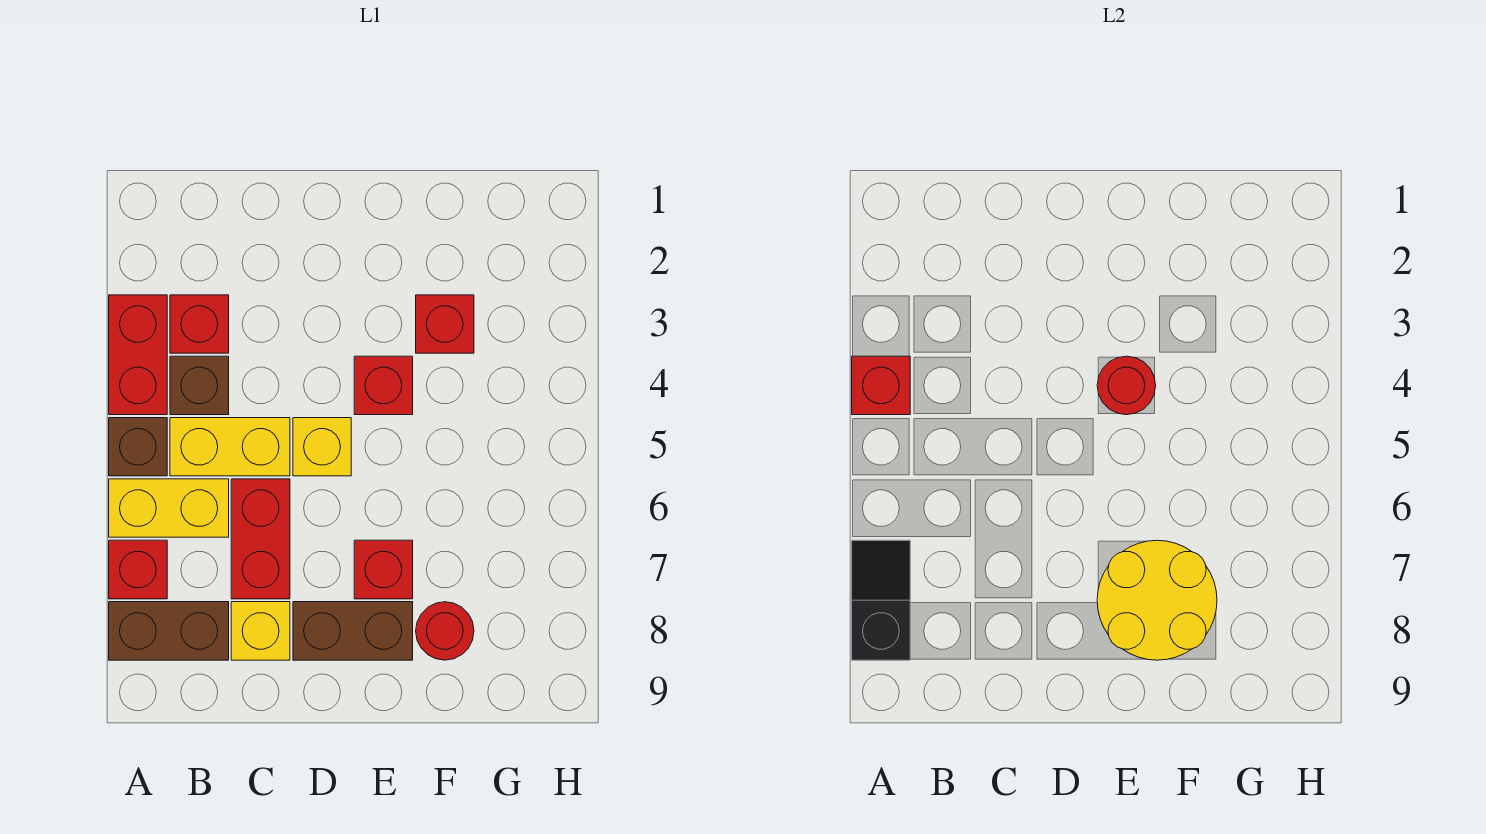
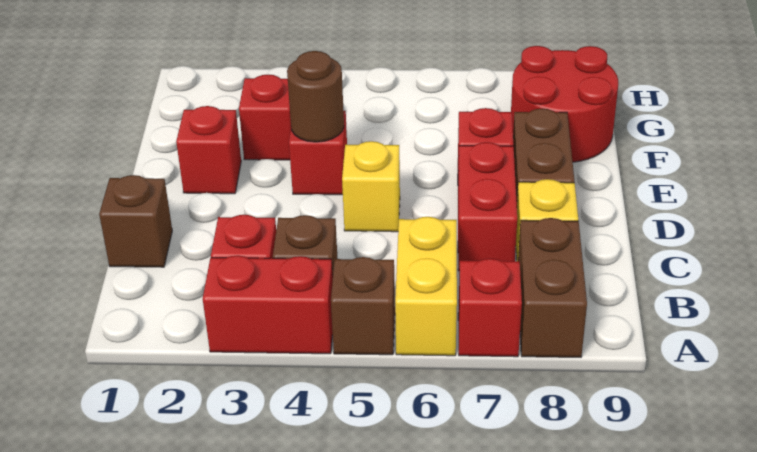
red brick A4 level 2 -> red brick E2 level 1
black slope A7:A8 level 2 top 8 -> none
yellow brick B5:C5 level 1 -> none
none -> brown brick C1 level 1
red brick C6:C7 level 1 -> red brick C7:D7 level 1
red round brick E4 level 2 -> brown round brick E4 level 2
yellow round brick E7:F8 level 2 -> none
red round brick F8 level 1 -> red round brick F8:G9 level 1

